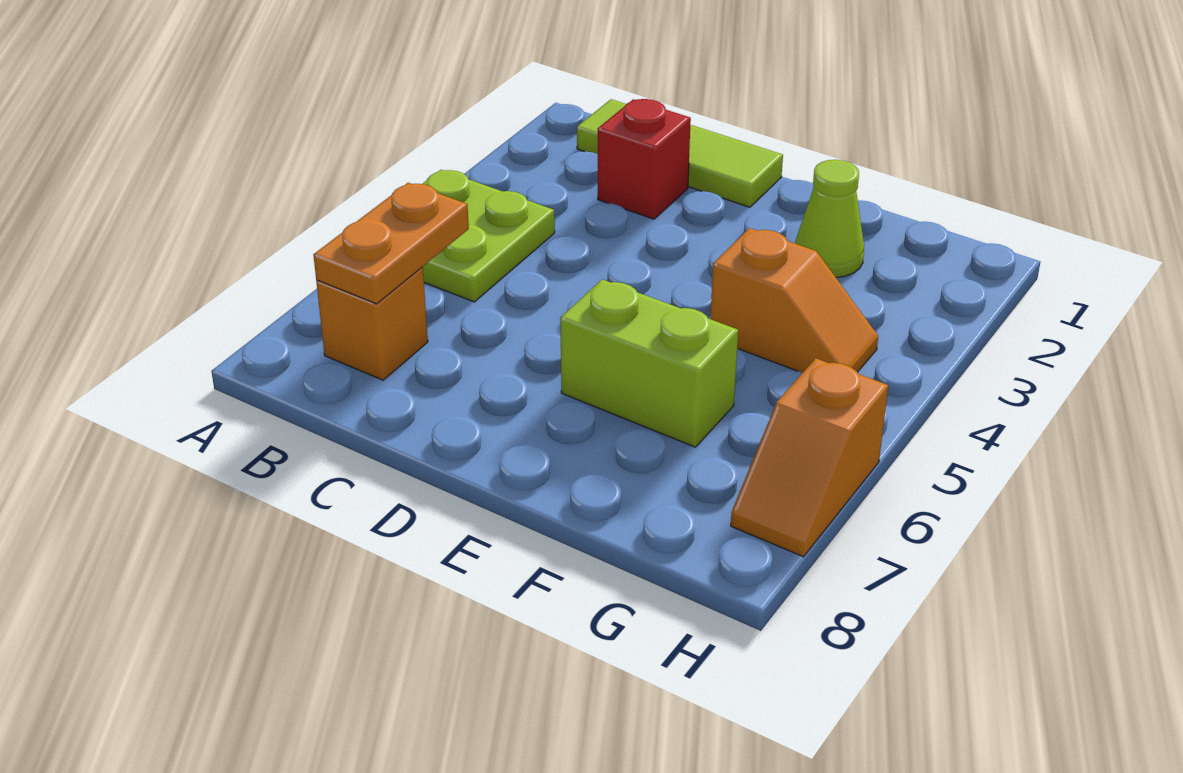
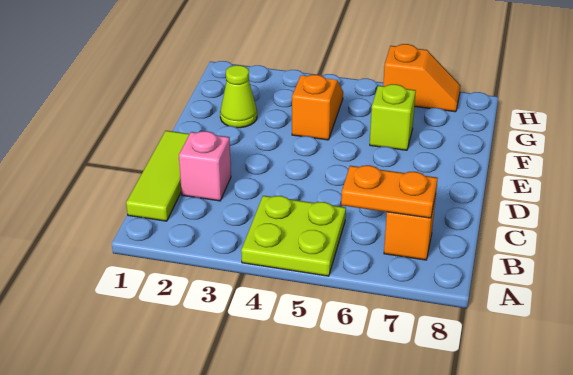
red brick C2 level 1 -> pink brick C2 level 1
lime brick E6:F6 level 1 -> lime brick F6 level 1

